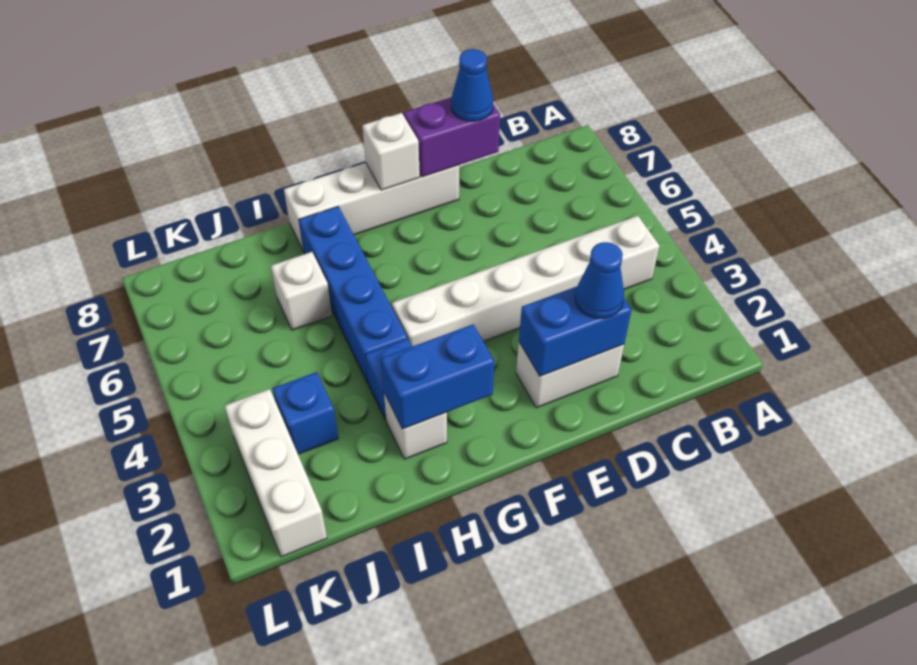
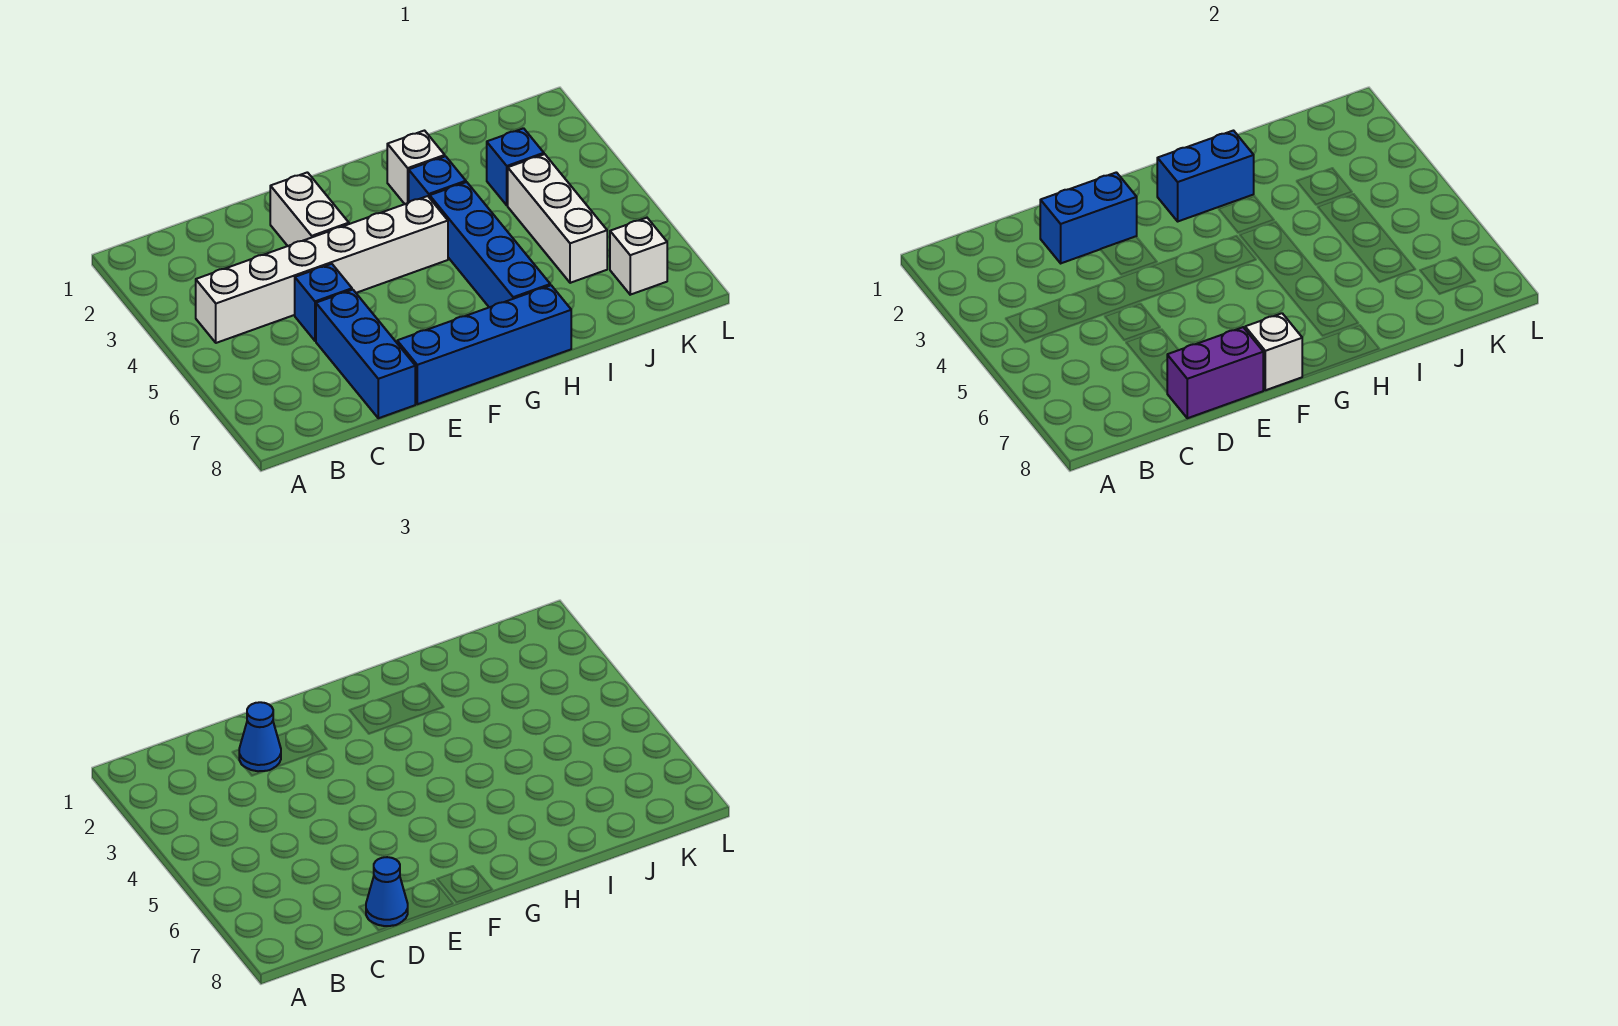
white brick D2:E2 level 1 -> white brick E2:E3 level 1
none -> blue brick D5 level 1
none -> blue brick D6:D8 level 1
white brick E8:H8 level 1 -> blue brick E8:H8 level 1
white brick I6 level 1 -> white brick K7 level 1
white brick K1:K3 level 1 -> white brick J4:J6 level 1

